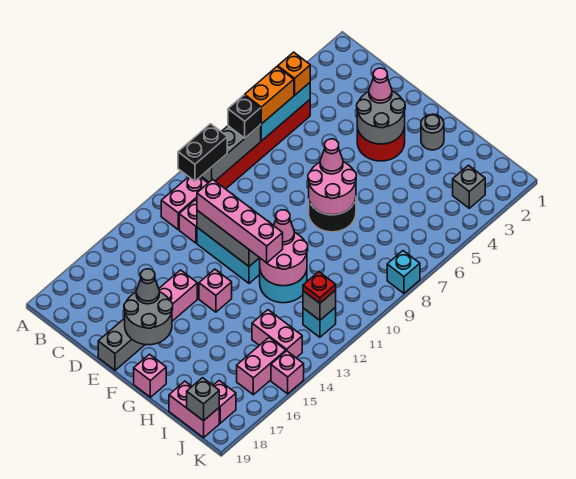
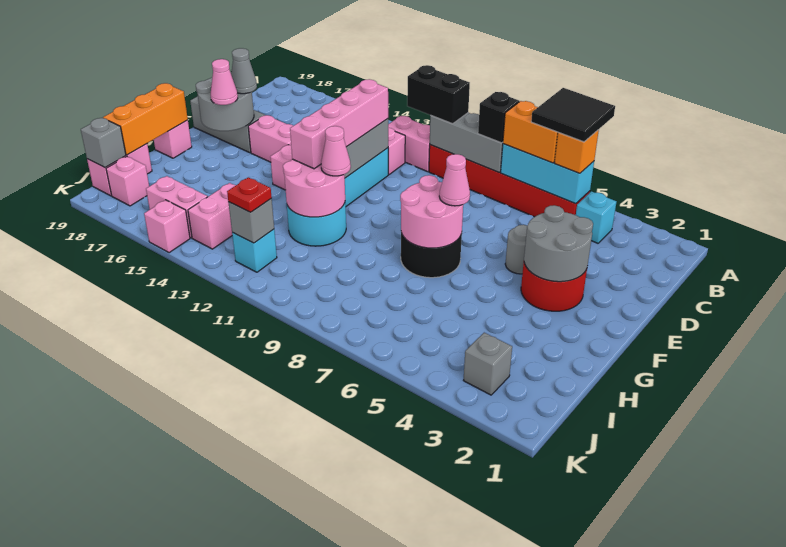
none -> black tile A5:B6 level 4
pink cone E3 level 3 -> pink cone F17 level 3
grey round brick G2 level 1 -> grey round brick E5 level 1
none -> orange brick G19:I19 level 2
cyan brick K8 level 1 -> cyan brick B4 level 1

